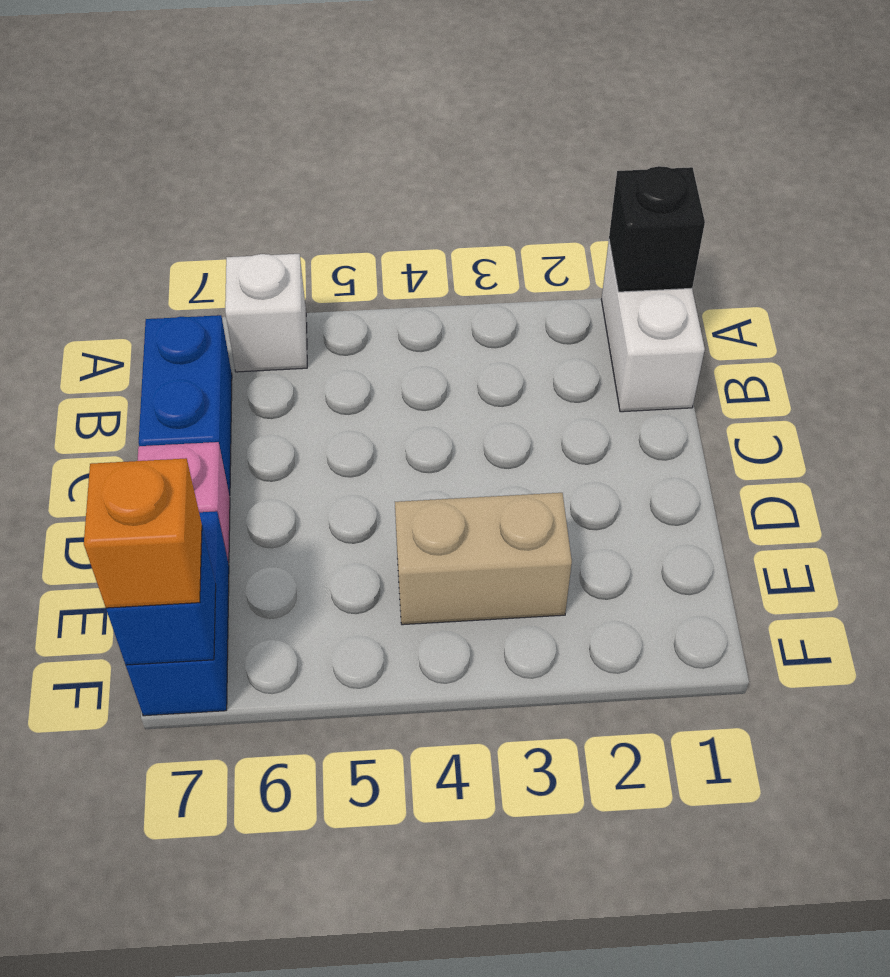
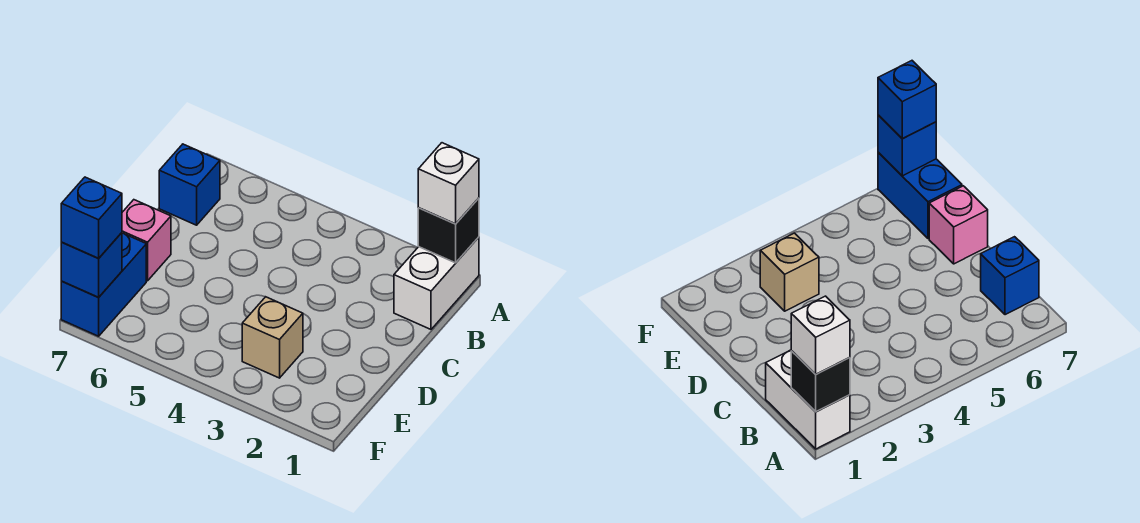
white brick A6 level 1 -> white brick A1 level 3
blue brick B7:C7 level 1 -> blue brick B7 level 1
tan brick E3:E4 level 1 -> tan brick E3 level 1
orange brick F7 level 3 -> blue brick F7 level 3

